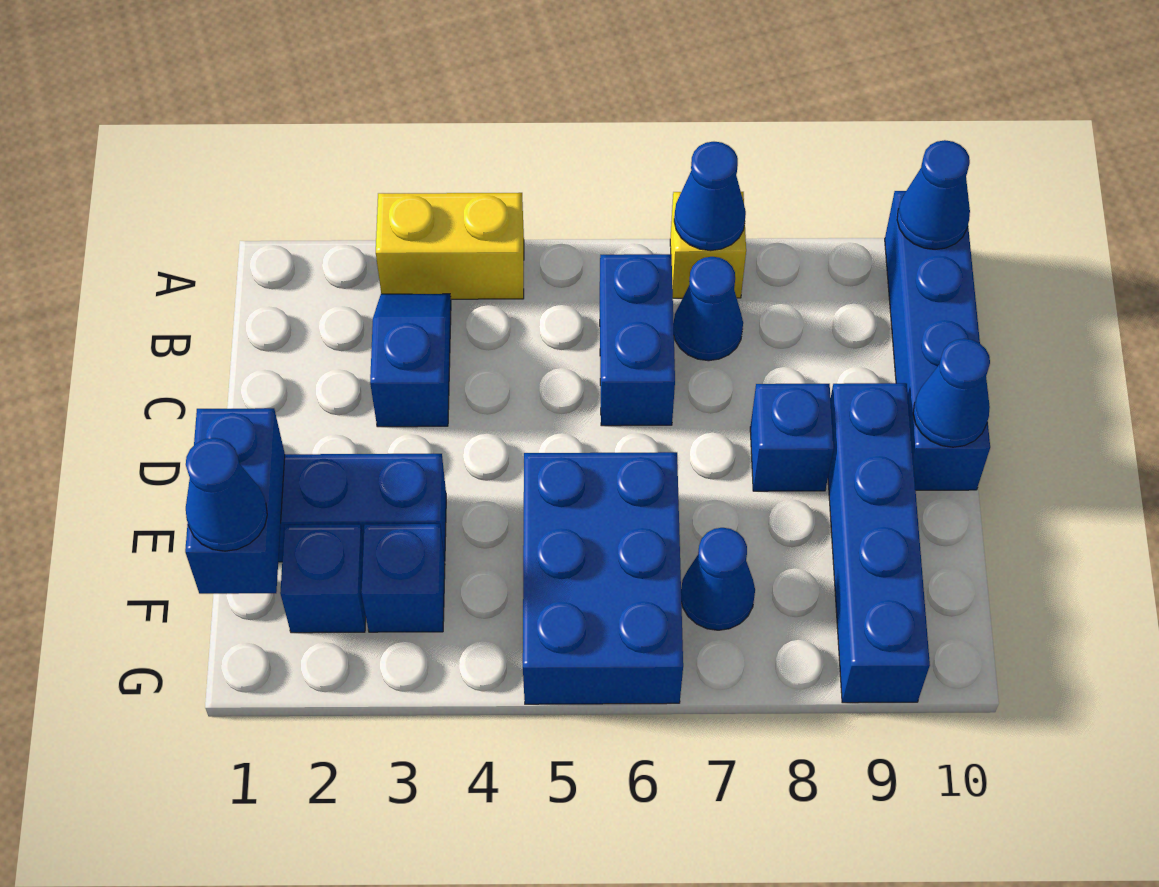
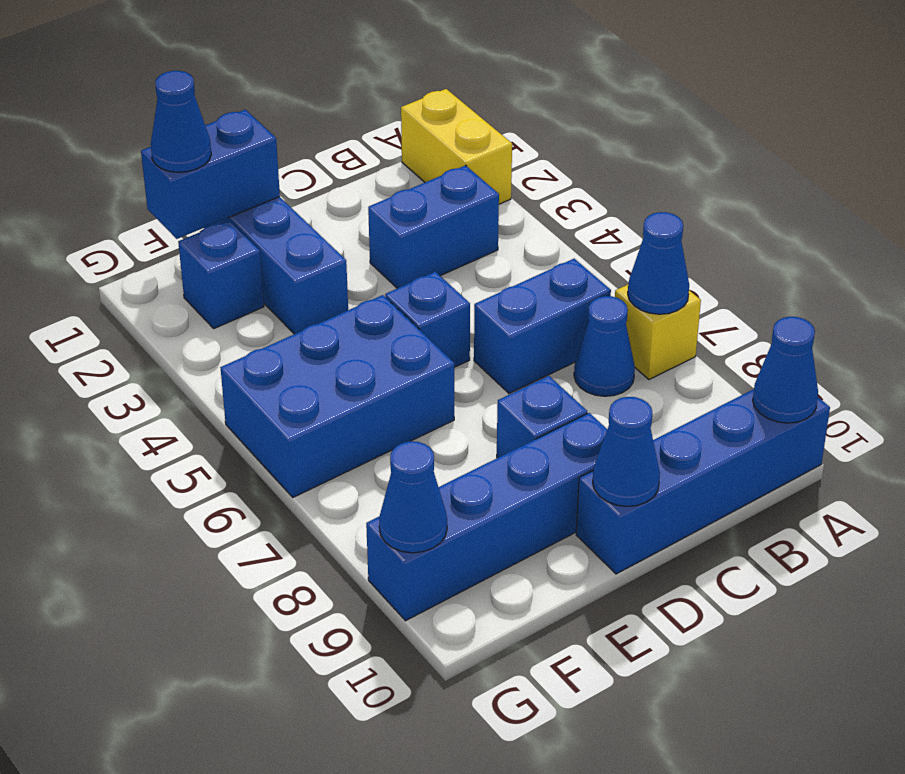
yellow brick A3:A4 level 1 -> yellow brick A1:A2 level 1
blue slope B3:C3 level 1 top C -> blue brick B3:C3 level 1
blue brick F3 level 1 -> blue brick D5 level 1
blue cone F7 level 1 -> blue cone G9 level 2

